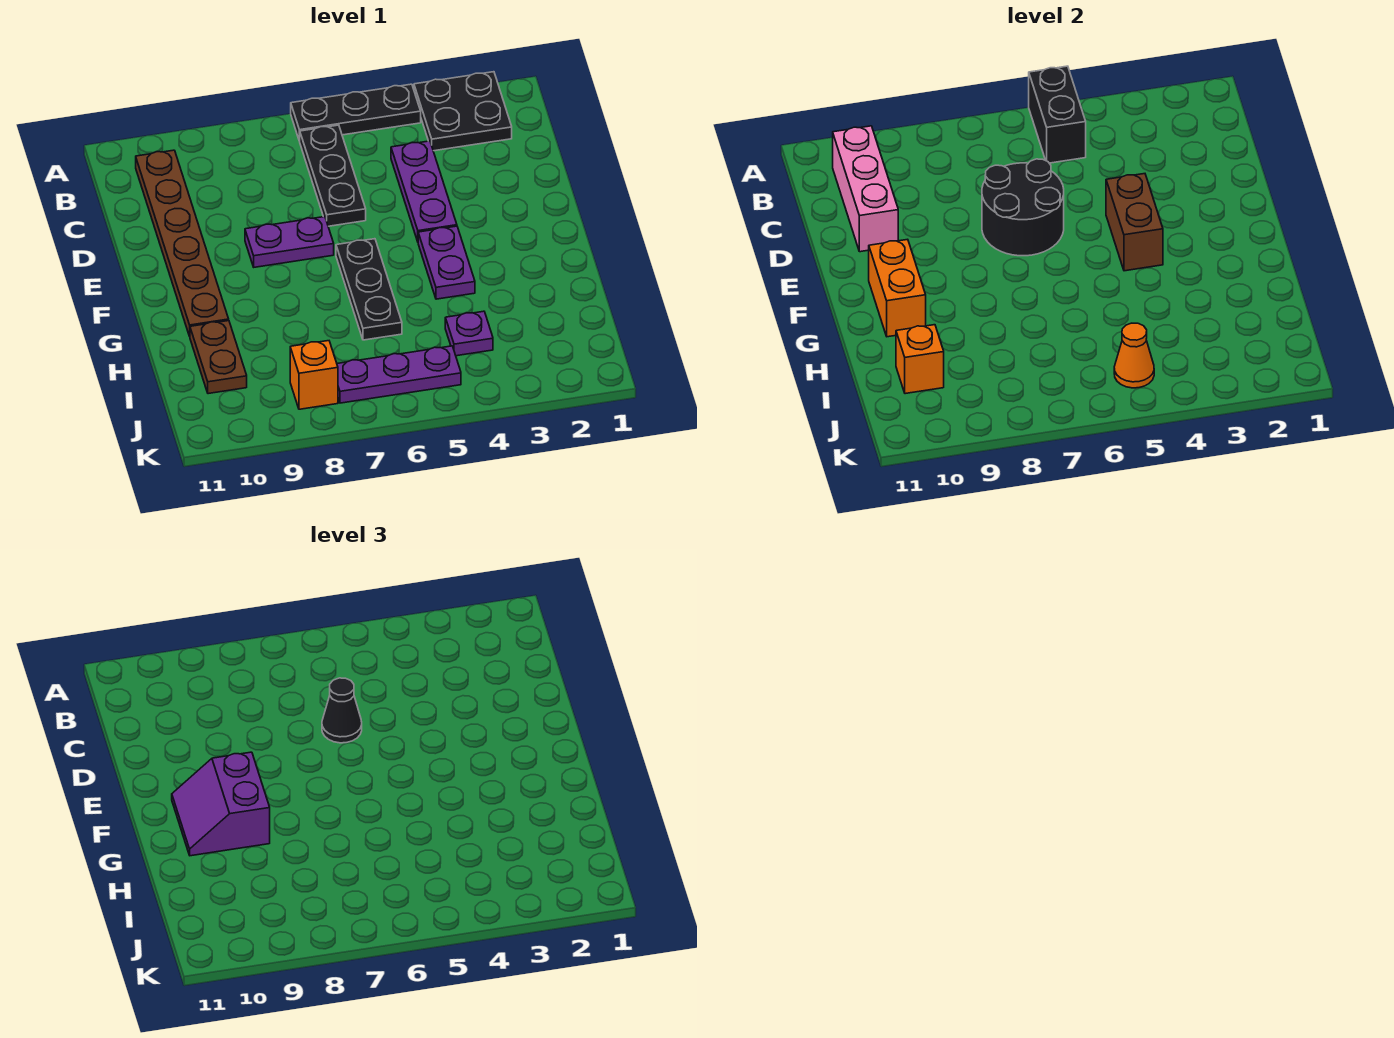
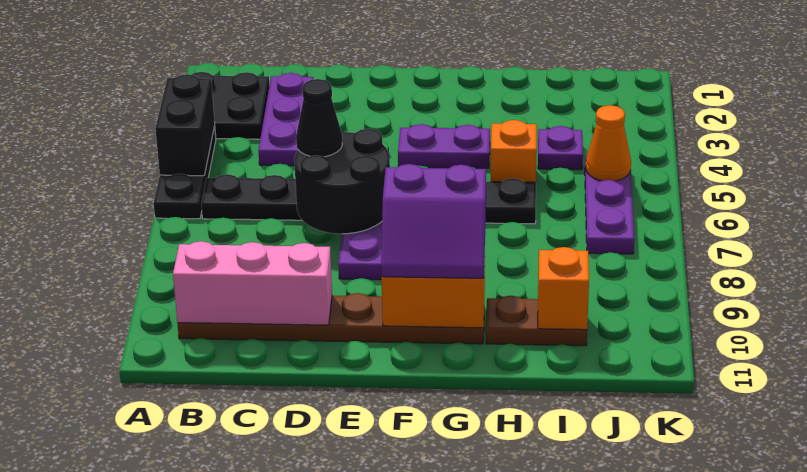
black brick A5:B5 level 2 -> black brick A4:A5 level 2
purple plate C4:E4 level 1 -> purple plate C2:C4 level 1
brown brick E4:F4 level 2 -> none
orange brick J8 level 1 -> orange brick H5 level 1

